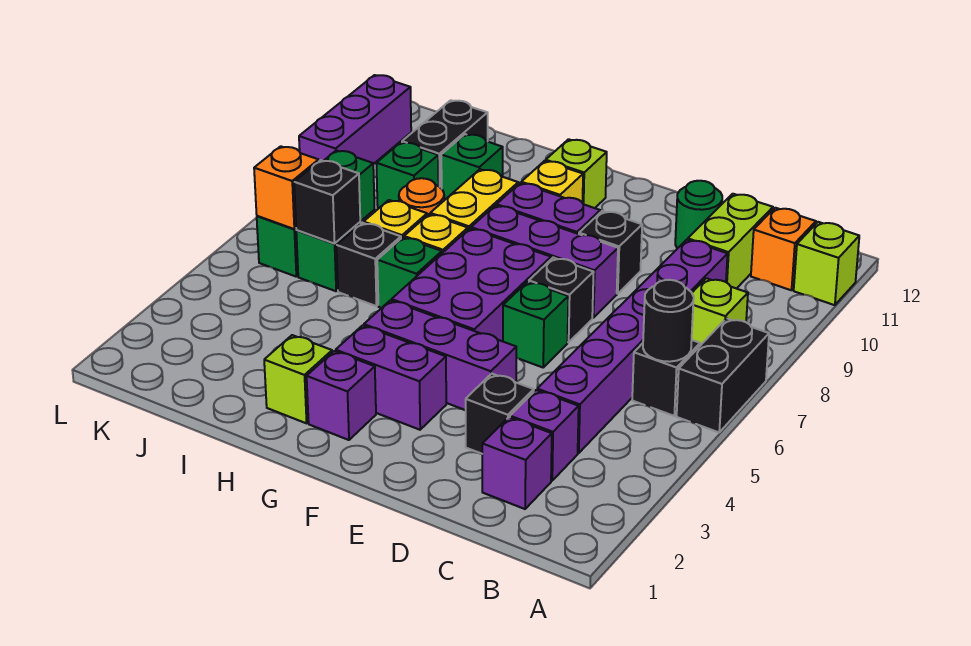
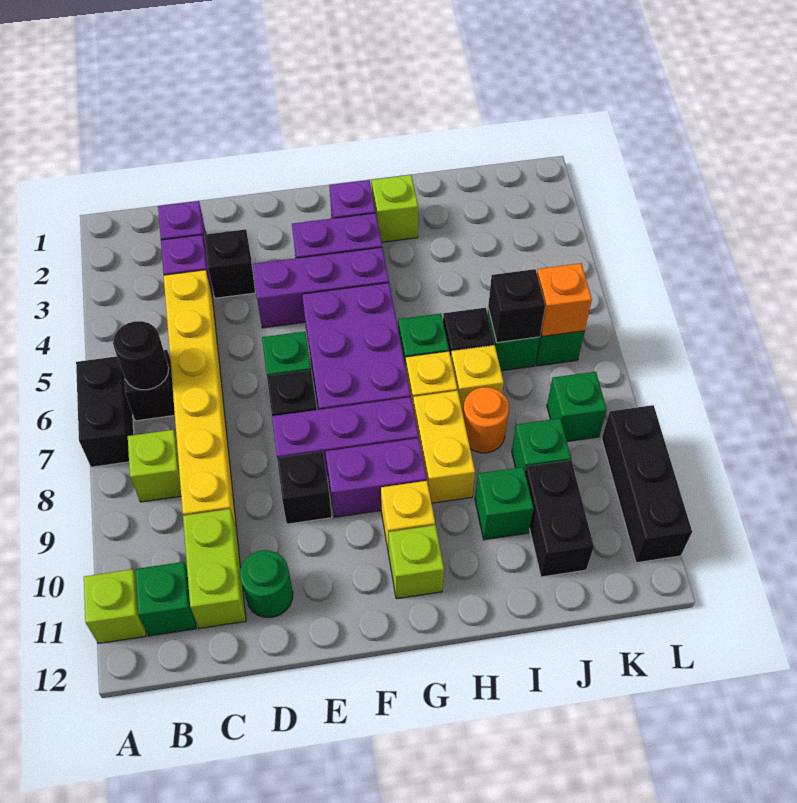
orange brick B11 level 1 -> green brick B11 level 1
purple brick C4:C9 level 1 -> yellow brick C4:C9 level 1
purple brick L9:L11 level 1 -> black brick L9:L11 level 1

